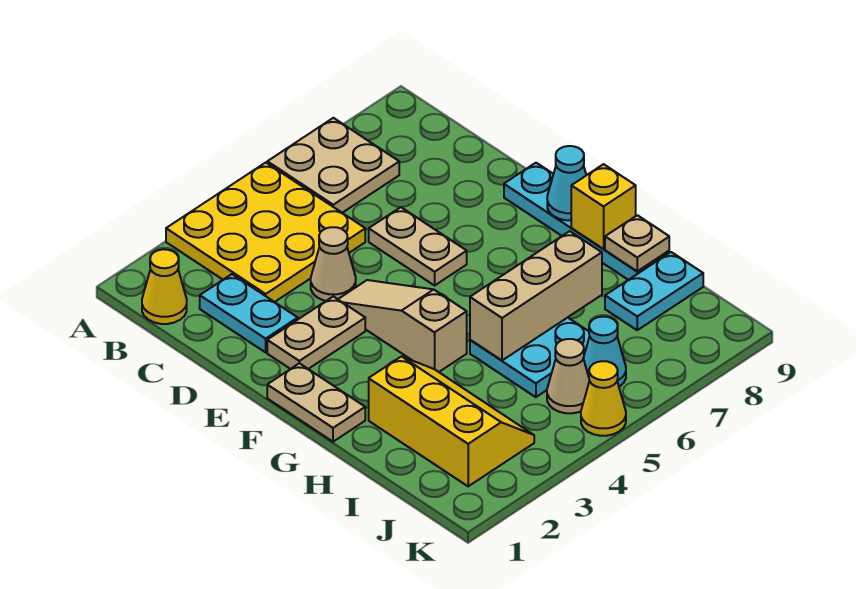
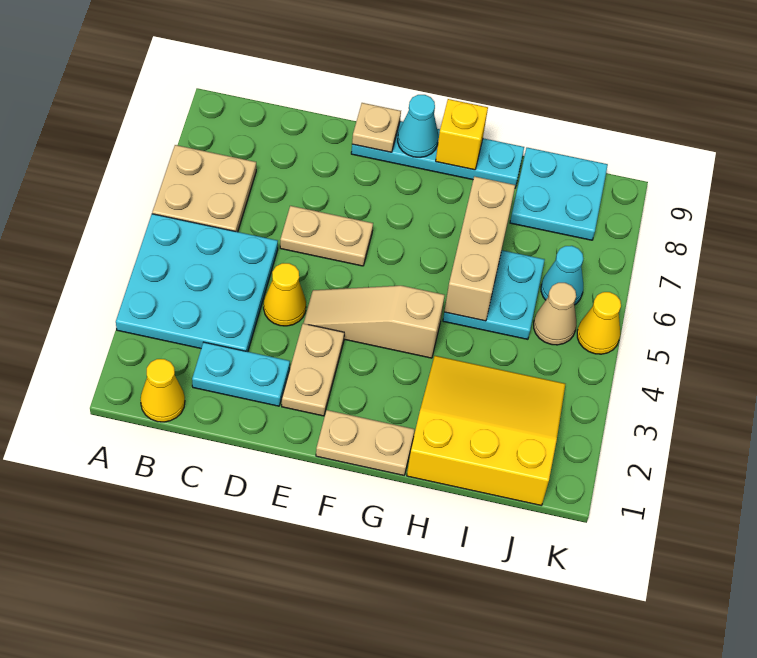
yellow plate A3:C5 level 1 -> cyan plate A3:C5 level 1
tan cone D4 level 1 -> yellow cone D4 level 1
yellow slope H2:J3 level 1 top 2 -> yellow slope H1:J3 level 1 top 1
tan plate H9 level 2 -> tan plate E9 level 2
cyan plate I8:I9 level 1 -> cyan plate I8:J9 level 1

